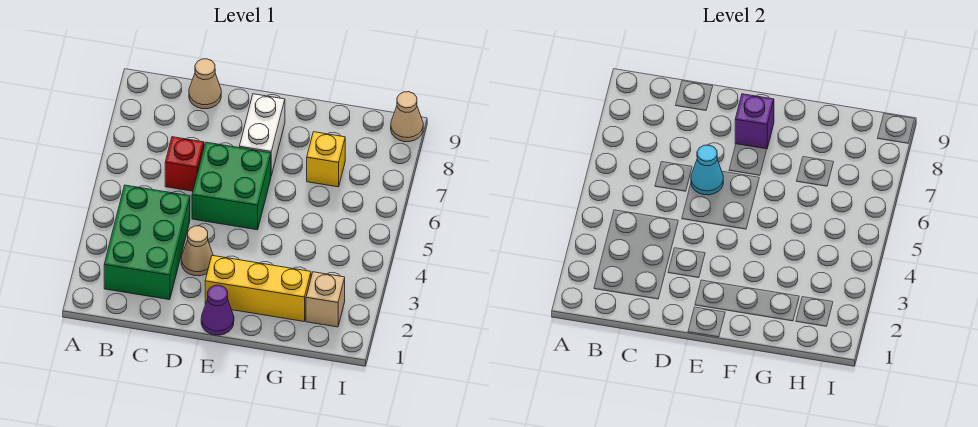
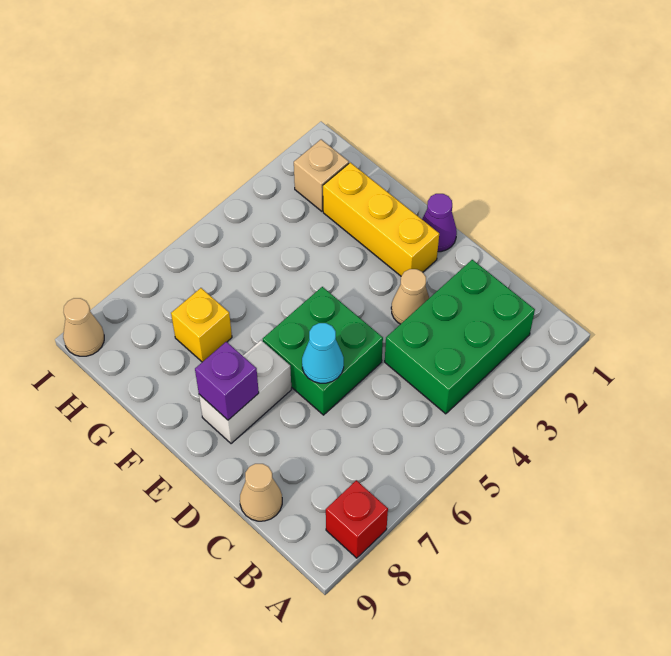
red brick C6 level 1 -> red brick A8 level 1

